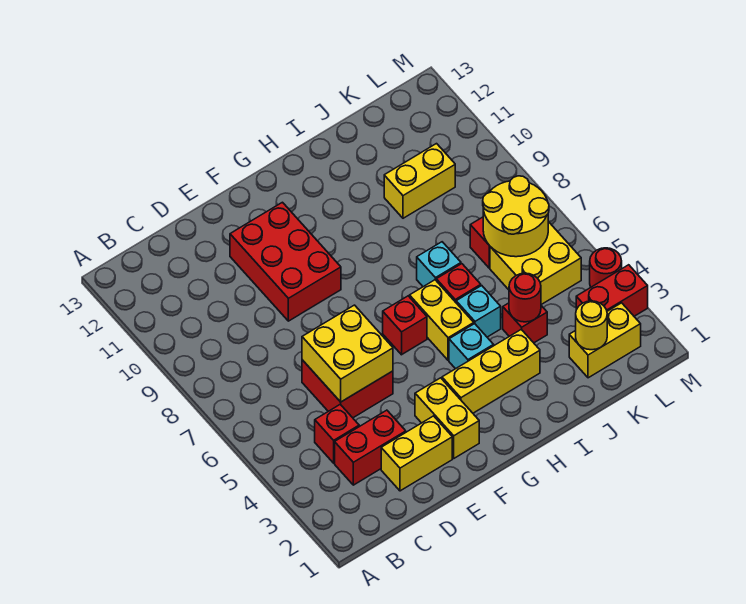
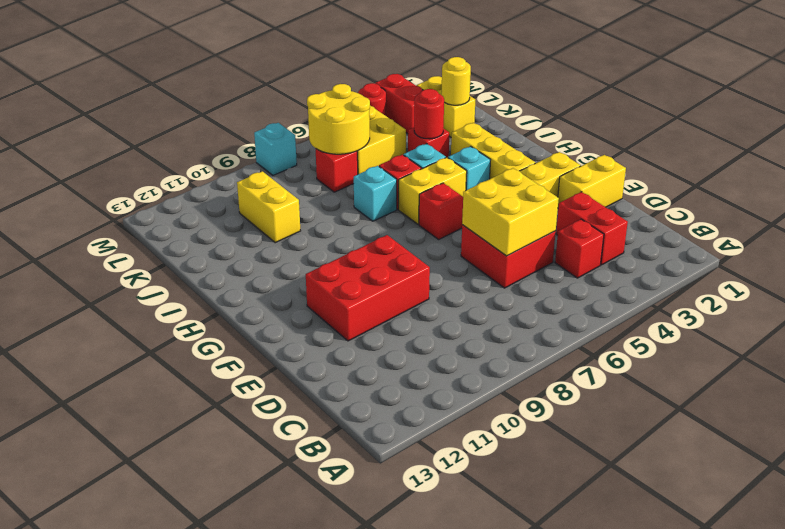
yellow brick D2:E2 level 1 -> yellow brick E1:E2 level 1
none -> cyan brick M8 level 1

